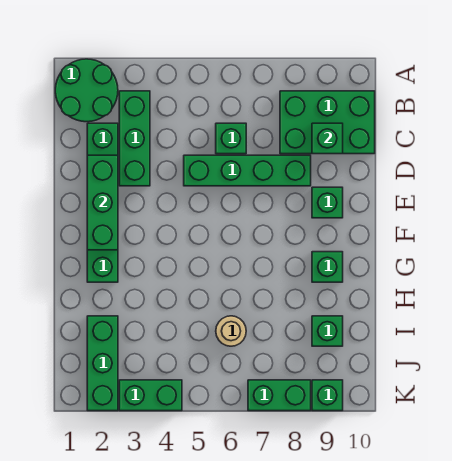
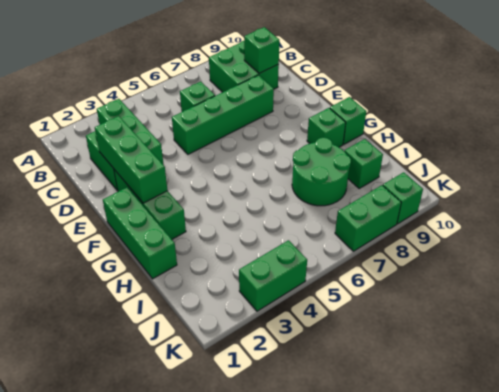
green round brick A1:B2 level 1 -> green round brick H7:I8 level 1
green brick B8:C10 level 1 -> green brick B8:C9 level 1
green brick E9 level 1 -> green brick G10 level 1
green brick I2:K2 level 1 -> green brick F1:H1 level 1
tan round brick I6 level 1 -> none

